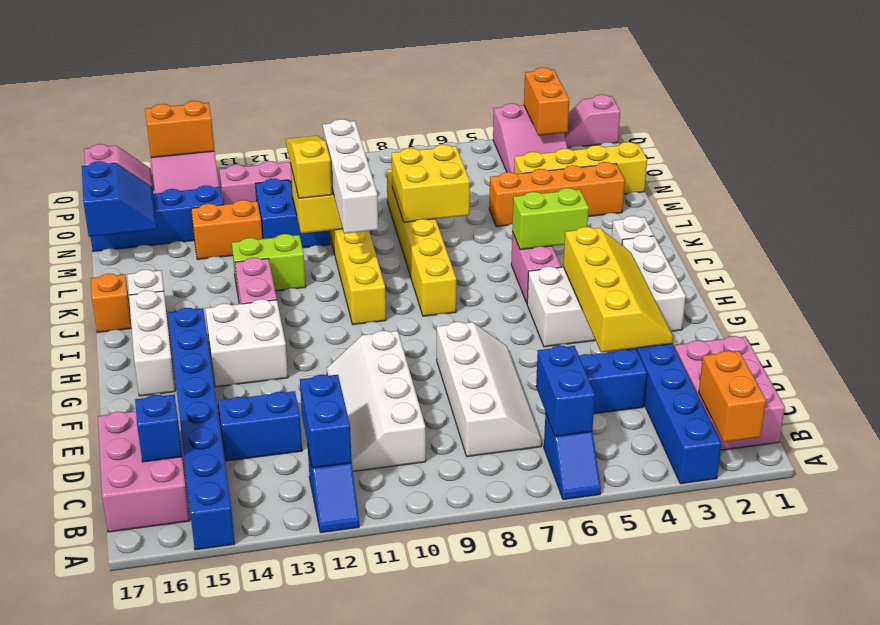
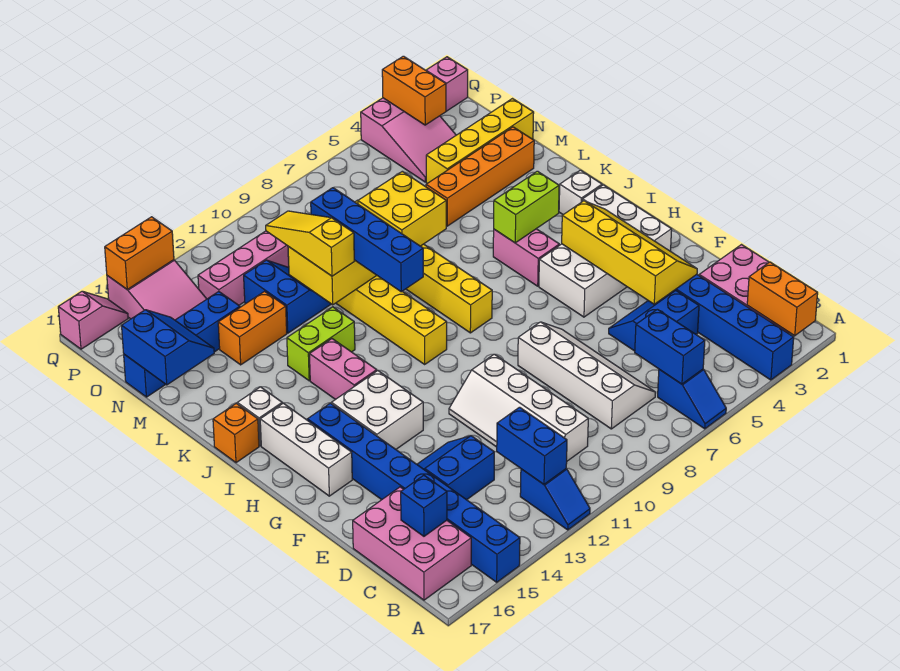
white brick J10:M10 level 3 -> blue brick J10:M10 level 3

